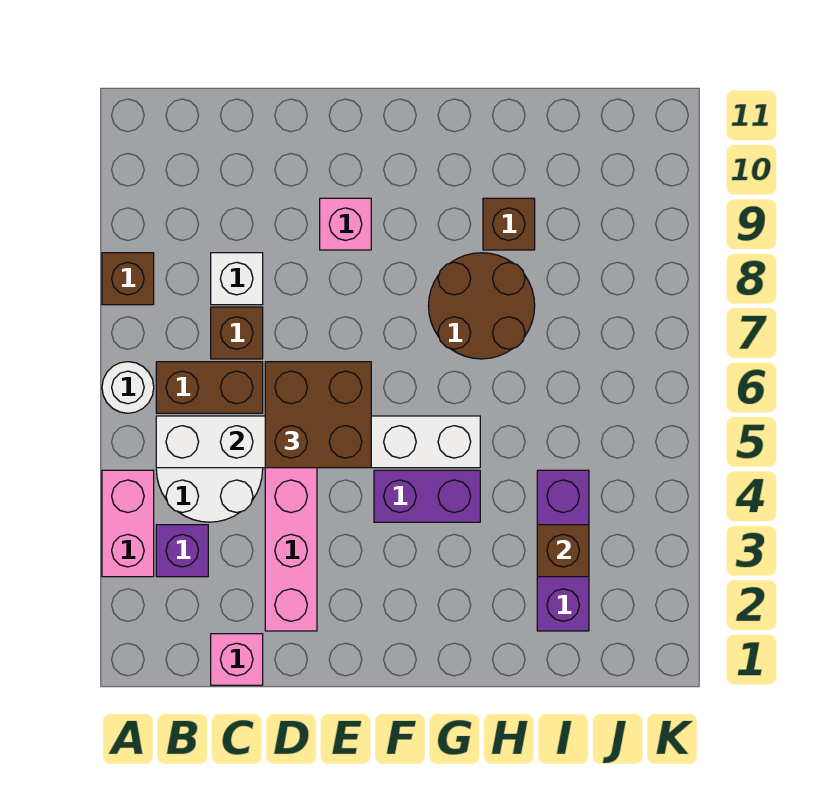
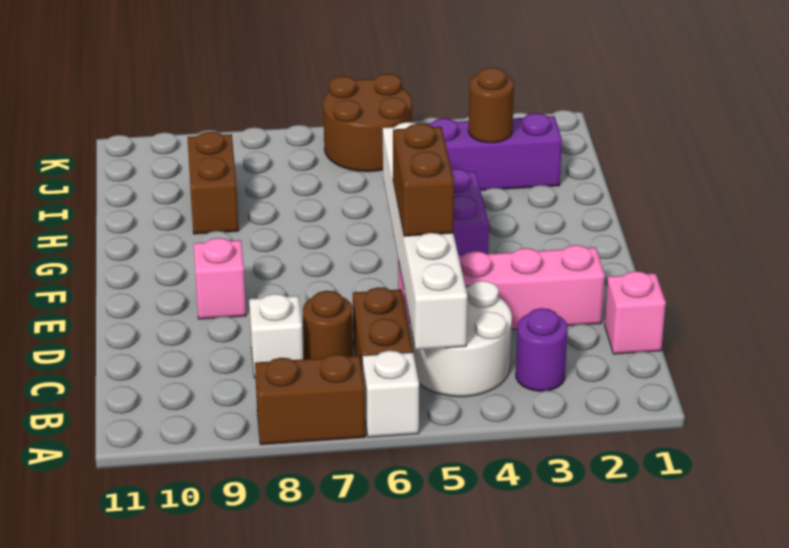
pink brick A3:A4 level 1 -> none
white round brick A6 level 1 -> white brick A6 level 1
brown brick A8 level 1 -> brown brick A7:A8 level 1
purple brick B3 level 1 -> purple round brick B3 level 1
brown brick C7 level 1 -> brown round brick C7 level 1
brown brick D5:E6 level 3 -> brown brick D5:E5 level 3
brown round brick G7:H8 level 1 -> brown round brick J5:K6 level 1
brown brick H9 level 1 -> brown brick H9:I9 level 1
brown brick I3 level 2 -> brown round brick I3 level 2

